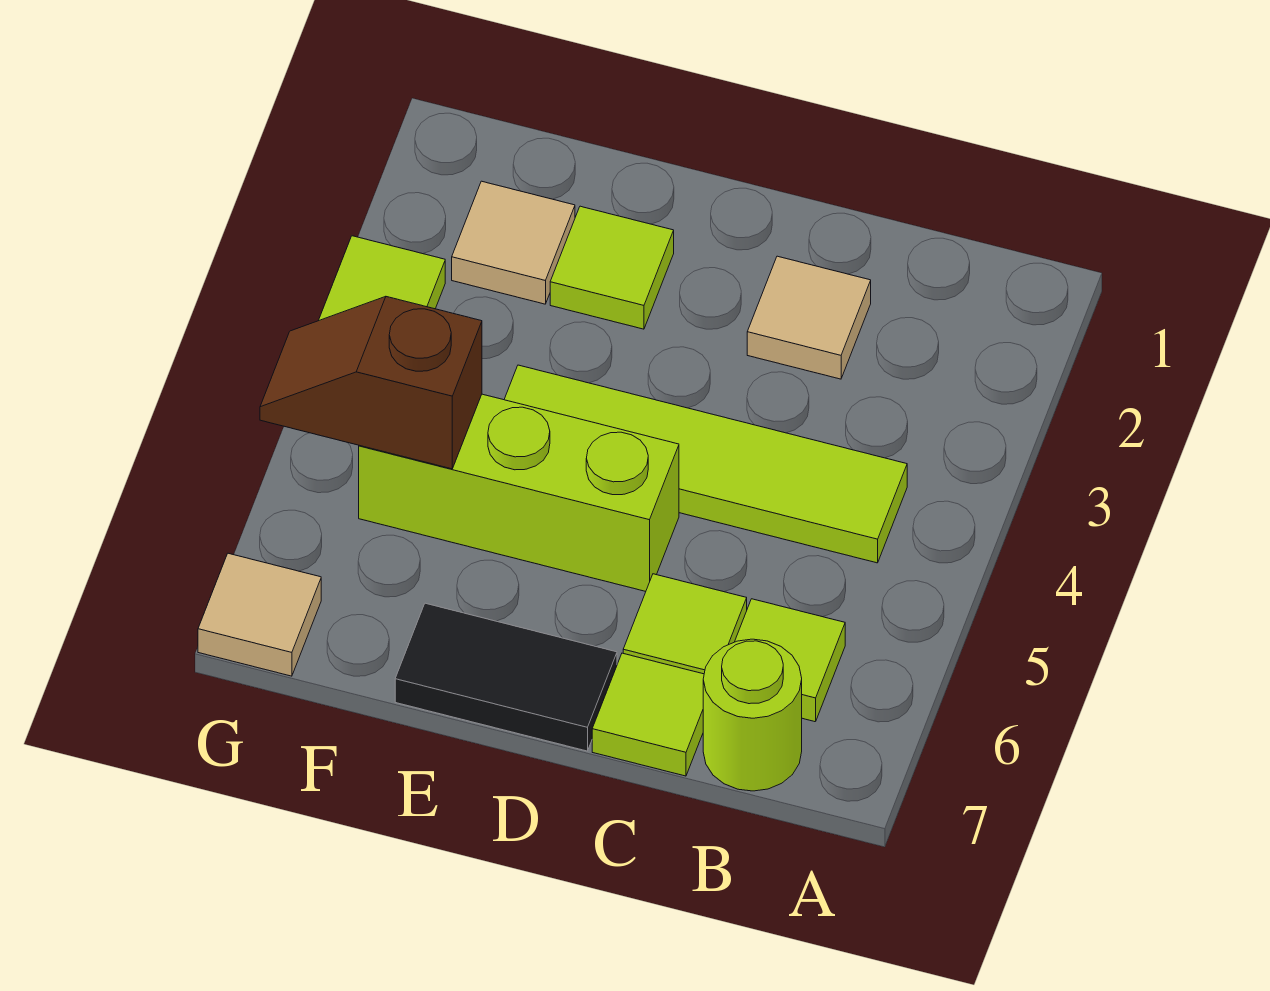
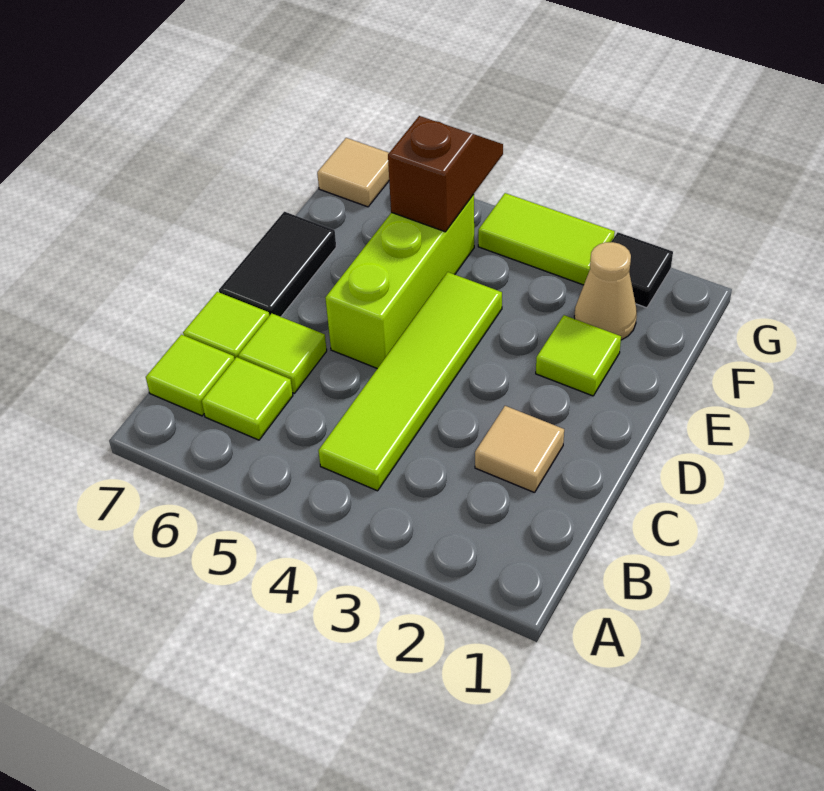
lime round brick B7 level 1 -> lime tile B7 level 1
tan tile F2 level 1 -> tan cone F2 level 1
none -> black tile G2 level 1

